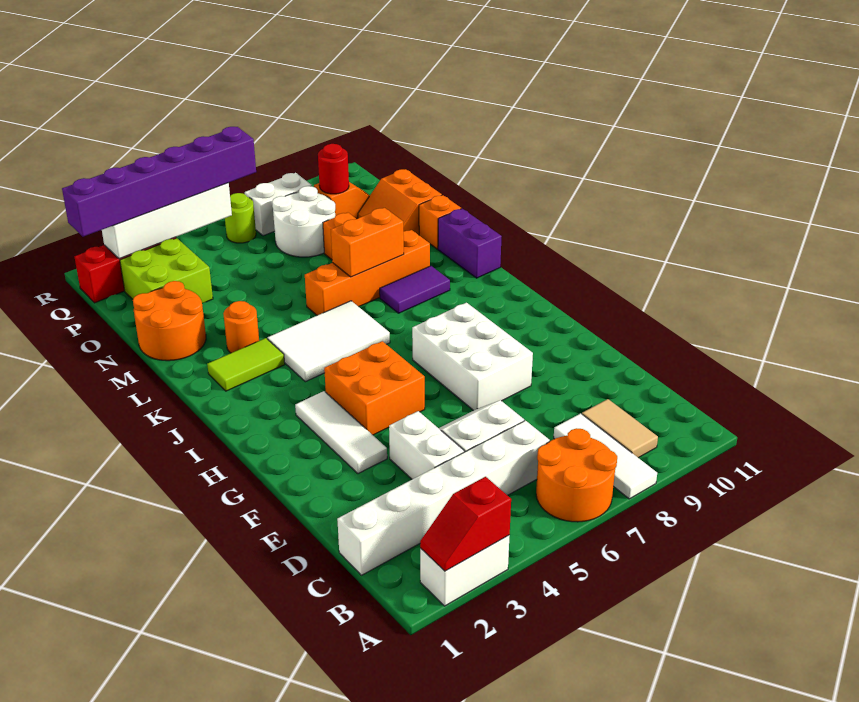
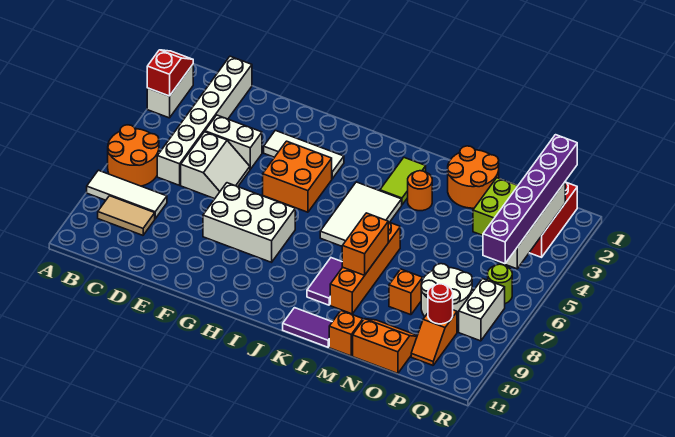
purple brick K11:L11 level 1 -> purple tile K11:L11 level 1

